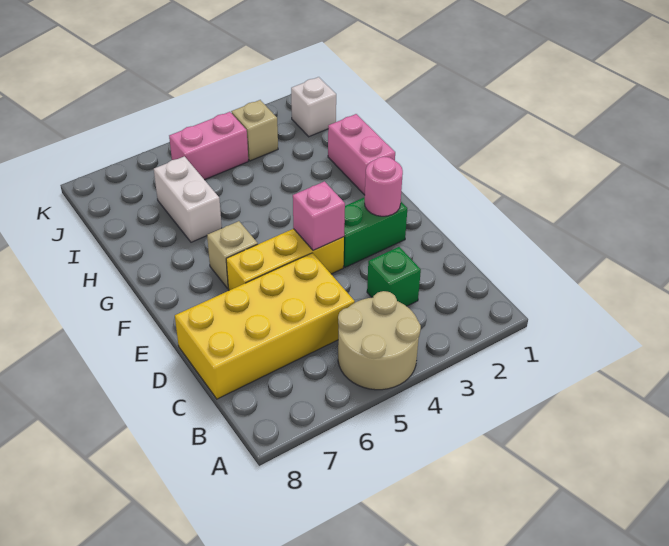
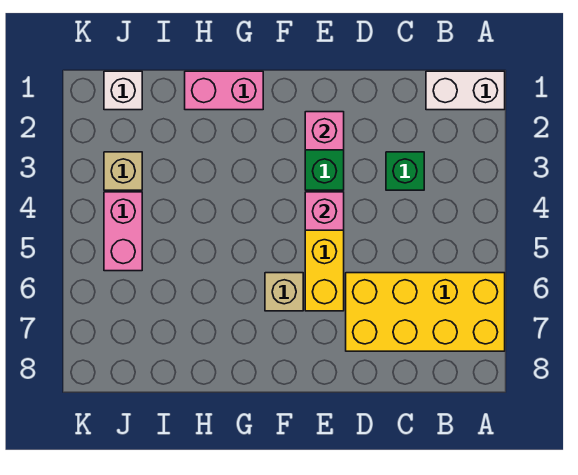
tan round brick A4:B5 level 1 -> none
yellow brick C5:D8 level 1 -> yellow brick A6:D7 level 1
pink round brick E2 level 2 -> pink brick E2 level 2
white brick H6:I6 level 1 -> white brick A1:B1 level 1

